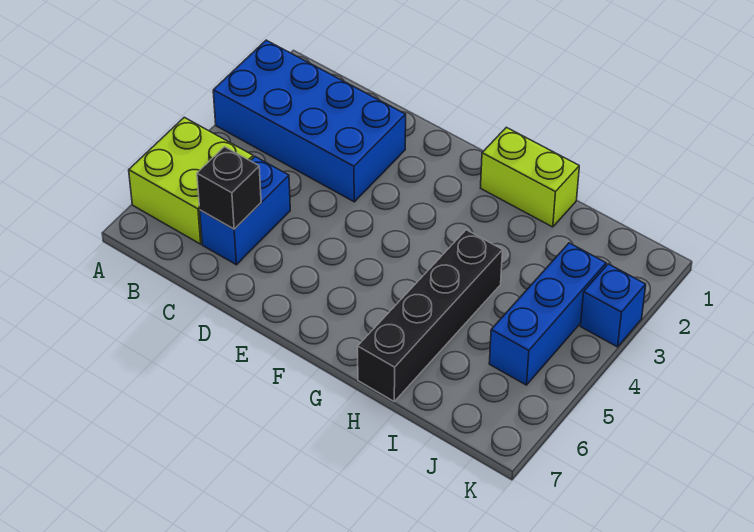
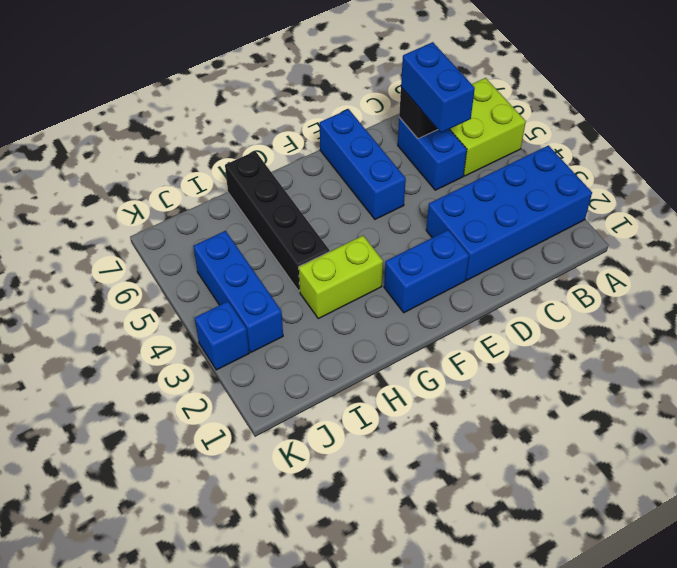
none -> blue brick C5:C6 level 3
none -> blue brick E2:F2 level 1
none -> blue brick E5:E7 level 1
lime brick G1:H1 level 1 -> lime brick G3:H3 level 1

